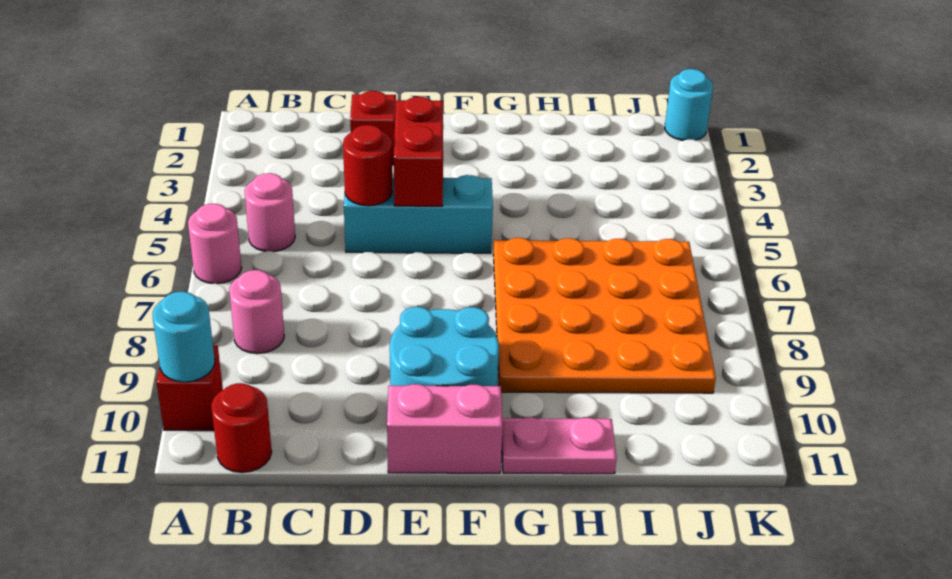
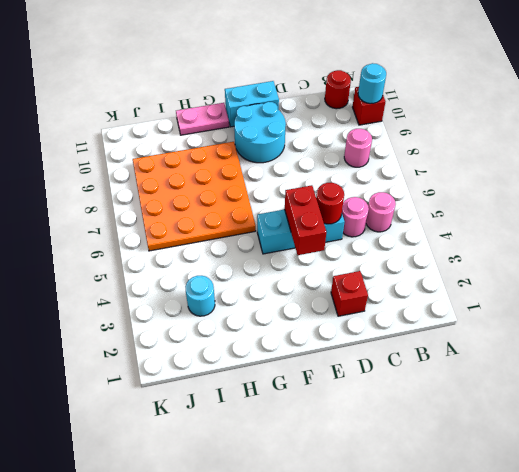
pink round brick A6 level 1 -> pink round brick C5 level 1
pink brick E11:F11 level 1 -> cyan brick E11:F11 level 1
cyan round brick K1 level 1 -> cyan round brick I3 level 1

